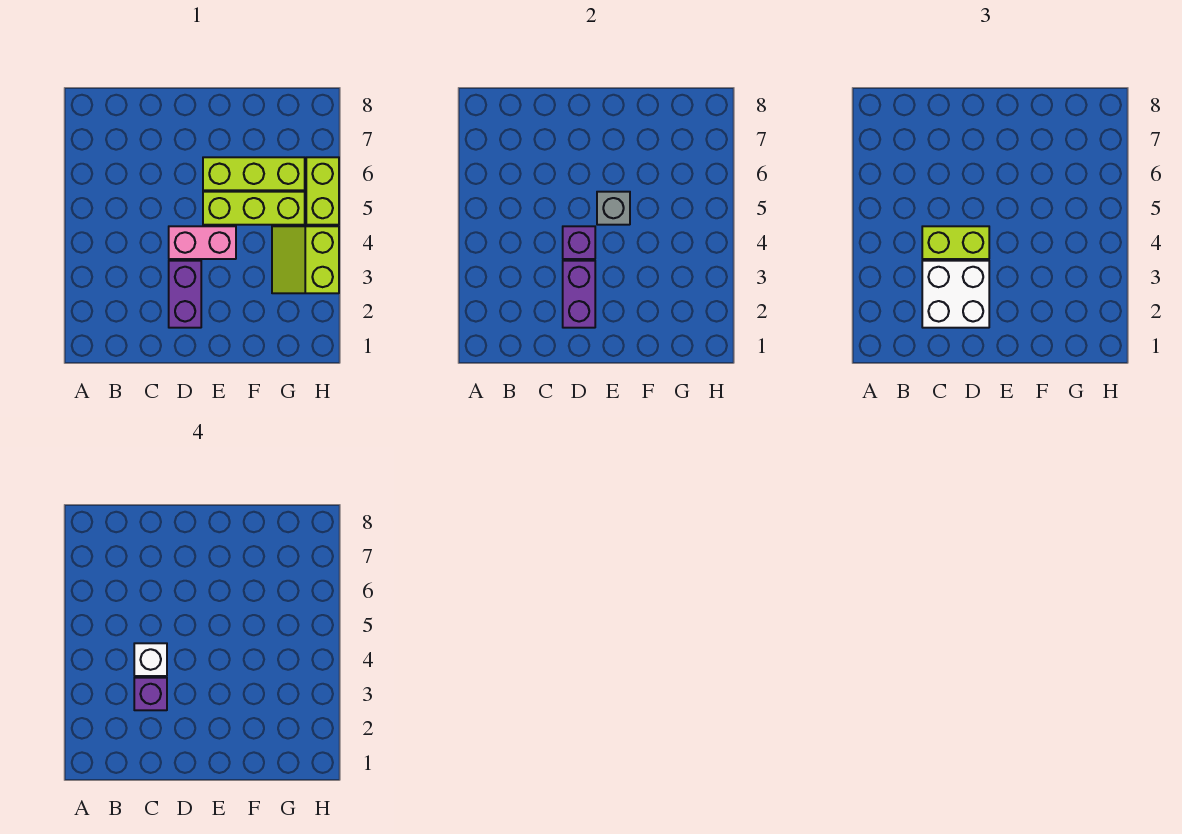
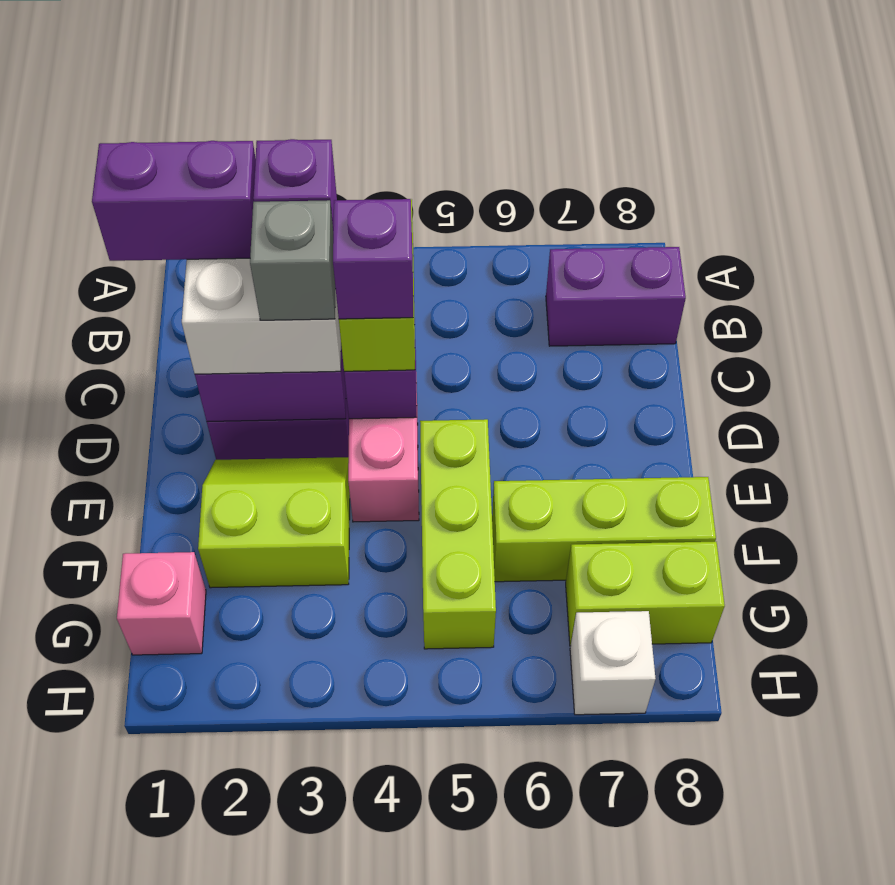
none -> purple brick B7:B8 level 1
none -> purple brick C1:C2 level 4
white brick C4 level 4 -> white brick H7 level 1
none -> purple brick D4 level 4
grey brick E5 level 2 -> grey brick D3 level 4
lime brick E6:G6 level 1 -> lime brick F6:F8 level 1
none -> pink brick G1 level 1
lime slope G3:H4 level 1 top H -> lime slope E2:F3 level 1 top F
lime brick H5:H6 level 1 -> lime brick G7:G8 level 1

